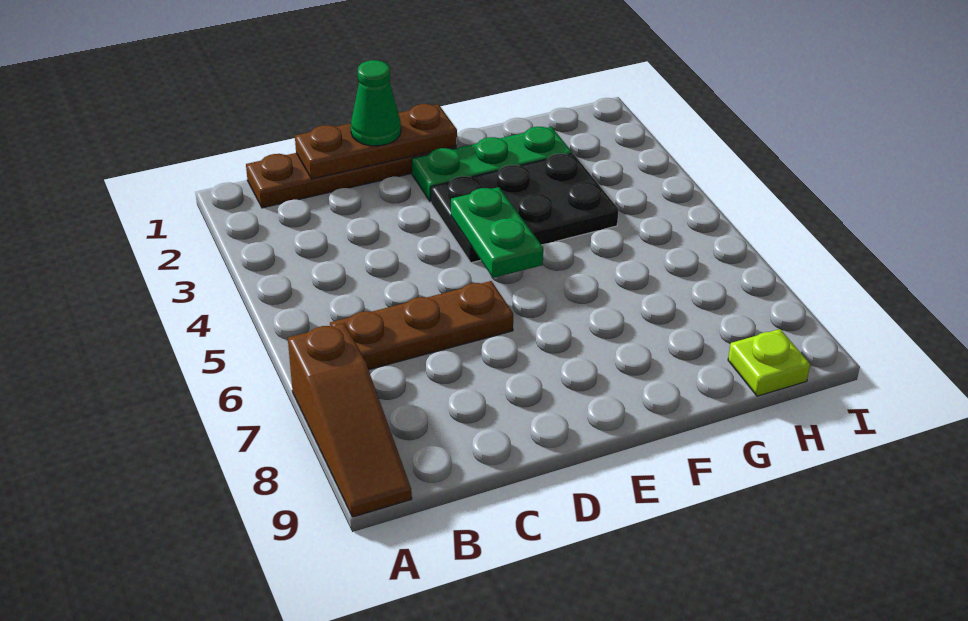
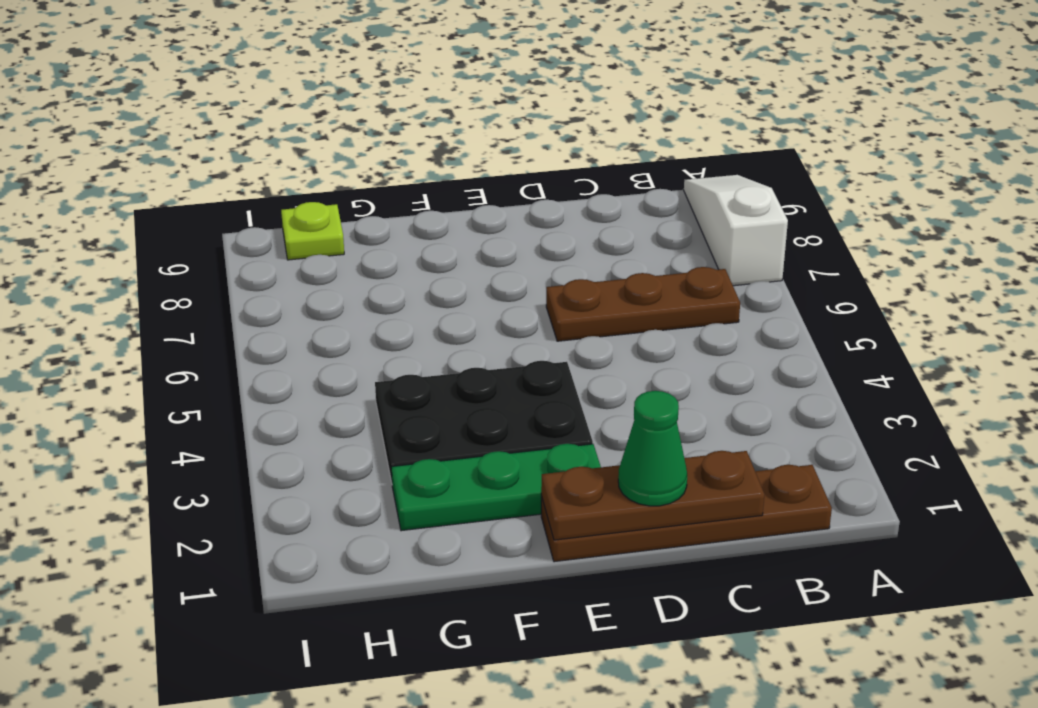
brown slope A7:A9 level 1 top 7 -> white slope A7:A9 level 1 top 7
green plate E4:E5 level 2 -> none

